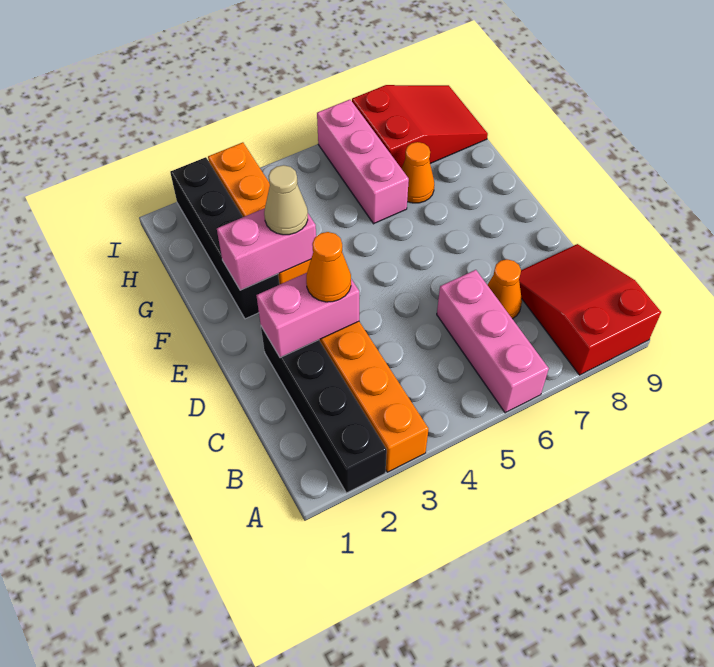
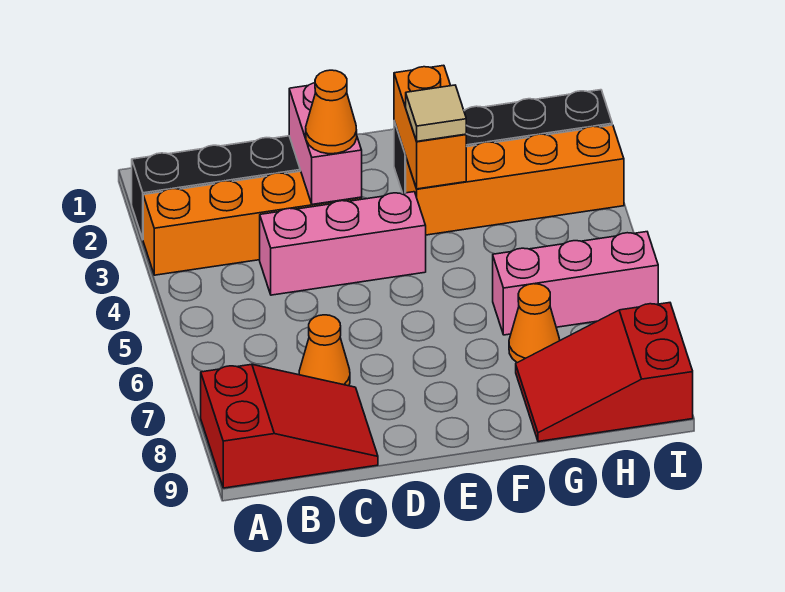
pink brick A6:C6 level 1 -> pink brick C4:E4 level 1
pink brick F2:F3 level 2 -> orange brick F2:F3 level 2
tan cone F3 level 3 -> tan tile F3 level 3
red slope H7:I9 level 1 top 7 -> red slope G8:I9 level 1 top I

